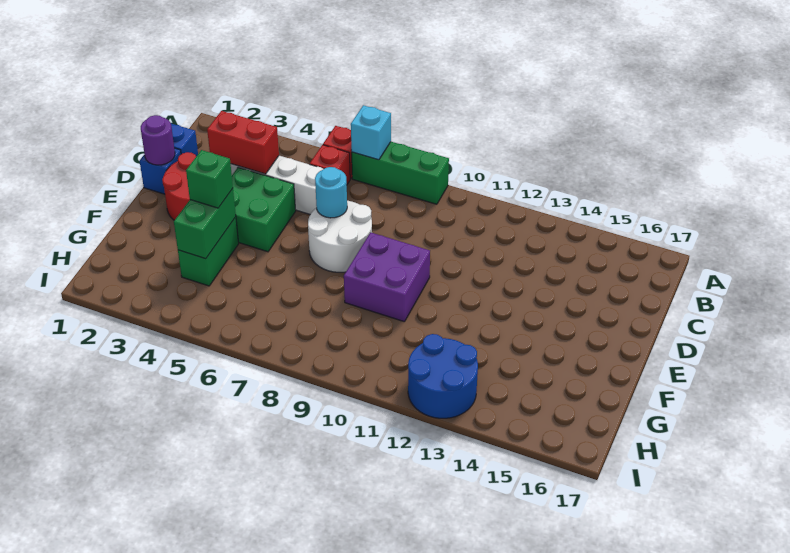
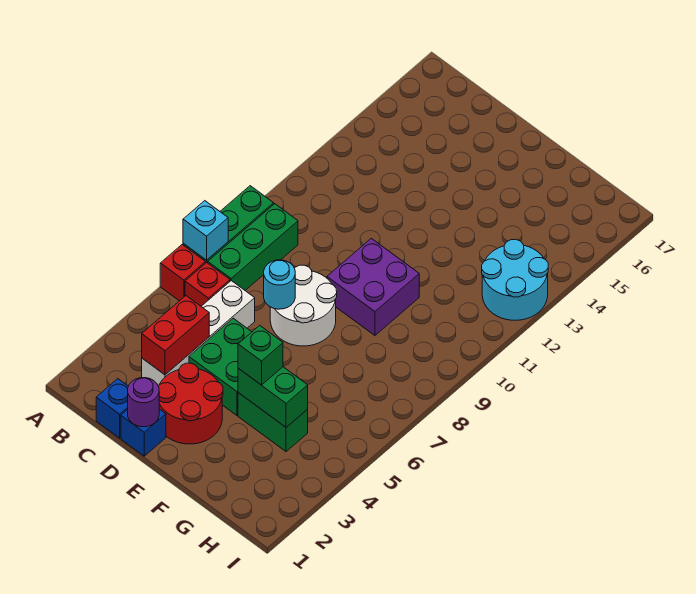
none -> green brick B7:B9 level 1
blue round brick H12:I13 level 1 -> cyan round brick H12:I13 level 1

